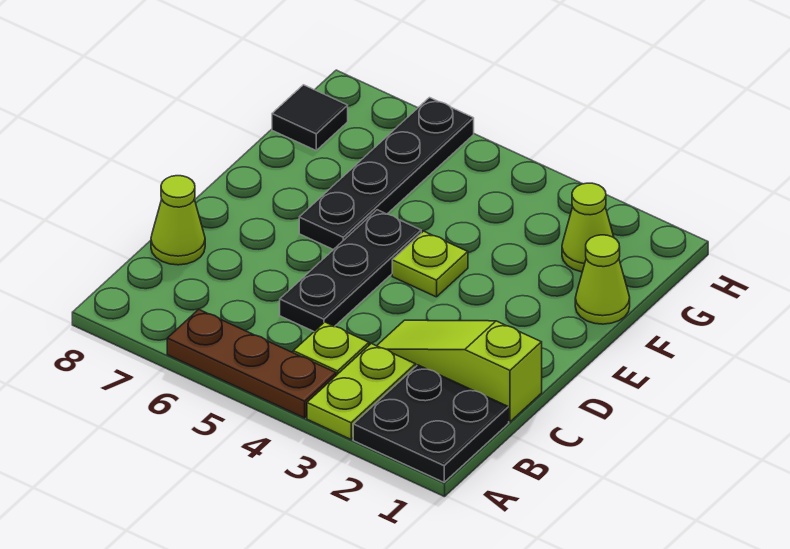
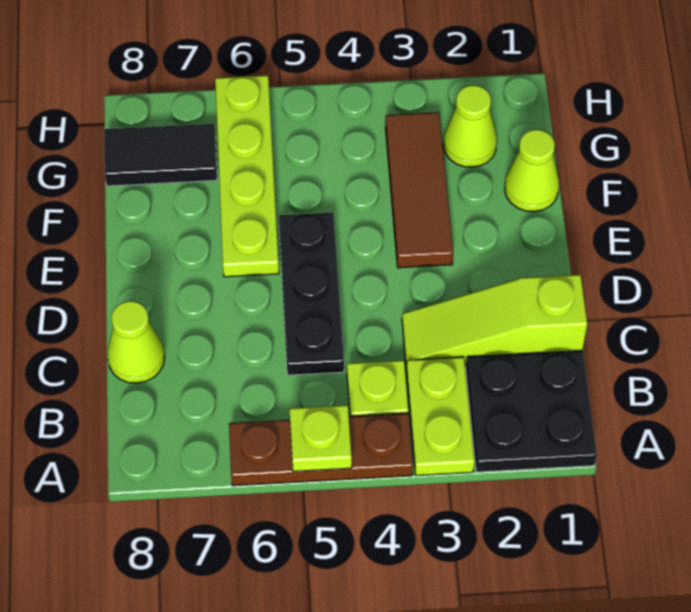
none -> brown tile E3:G3 level 1
lime plate E4 level 1 -> lime plate A5 level 2
black plate E6:H6 level 1 -> lime plate E6:H6 level 1
black tile G8 level 1 -> black tile G7:G8 level 1

